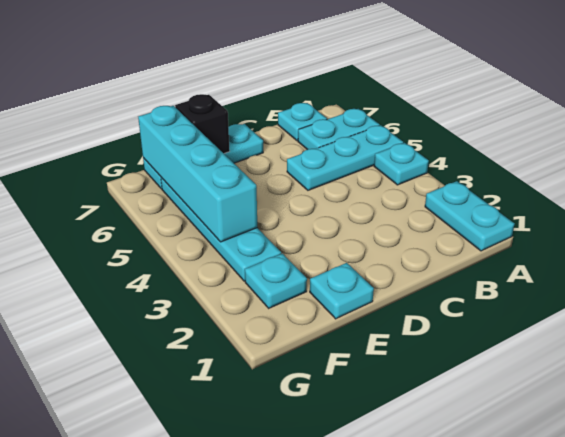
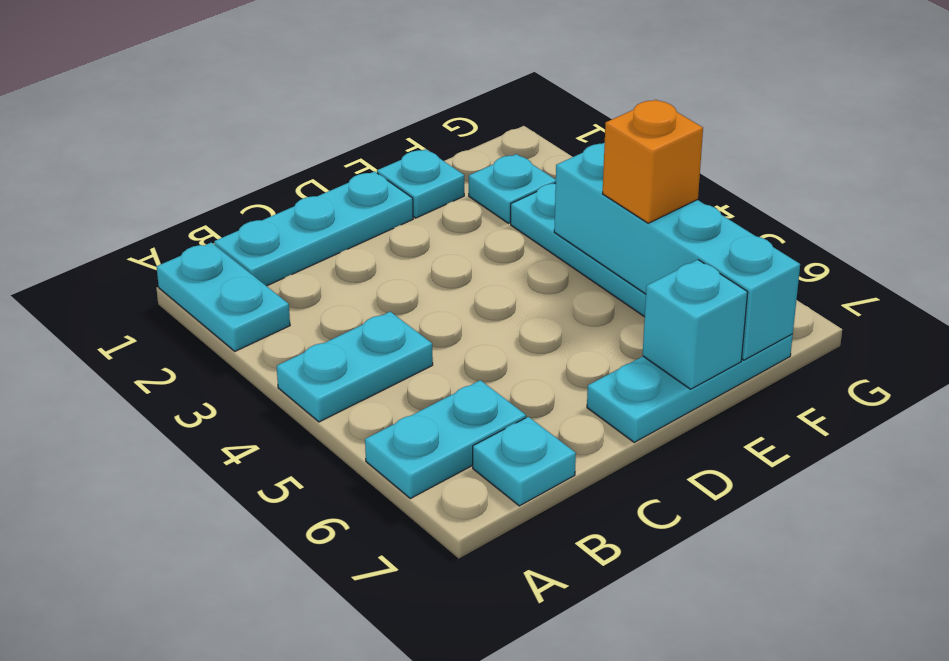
cyan plate A4 level 1 -> cyan plate A4:B4 level 1
cyan plate A5:C5 level 1 -> cyan plate B1:D1 level 1
black brick E7 level 2 -> cyan brick E7 level 2
none -> orange brick F5 level 3

